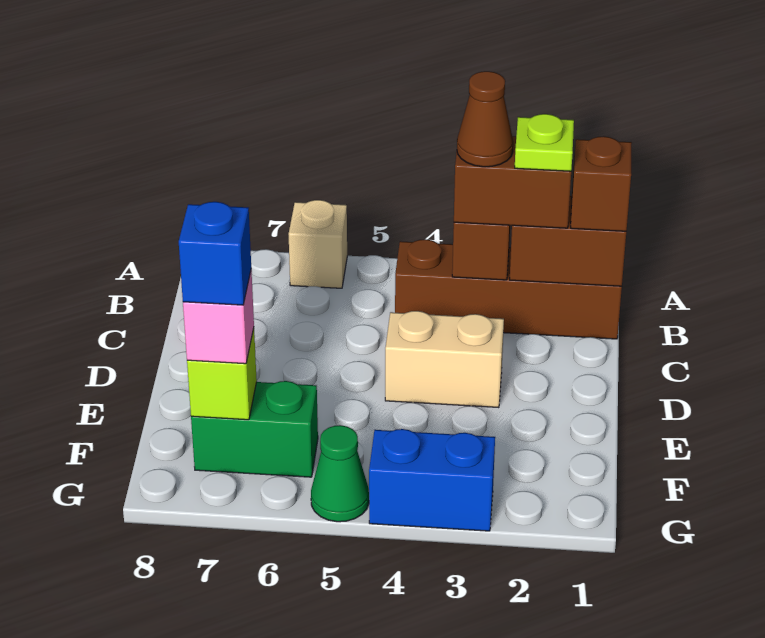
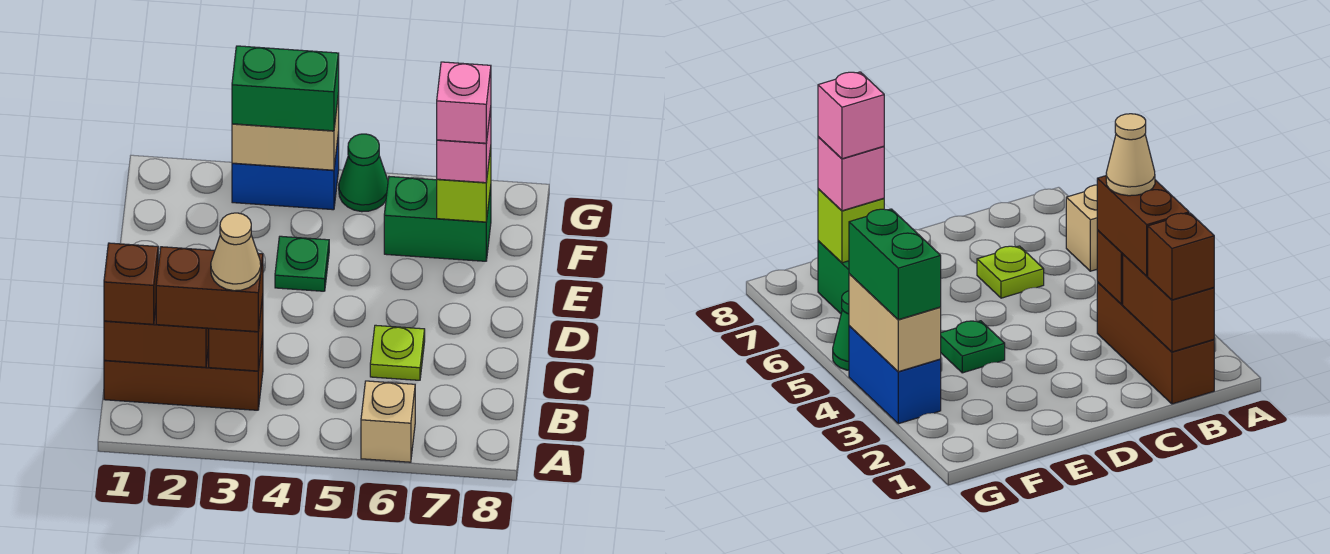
brown brick B1:B4 level 1 -> brown brick B1:B3 level 1
lime plate B2 level 4 -> lime plate C6 level 1
brown cone B3 level 4 -> tan cone B3 level 4
tan brick D3:D4 level 1 -> tan brick G3:G4 level 2
none -> green plate E4 level 1
blue brick F7 level 4 -> pink brick F7 level 4
none -> green brick G3:G4 level 3

